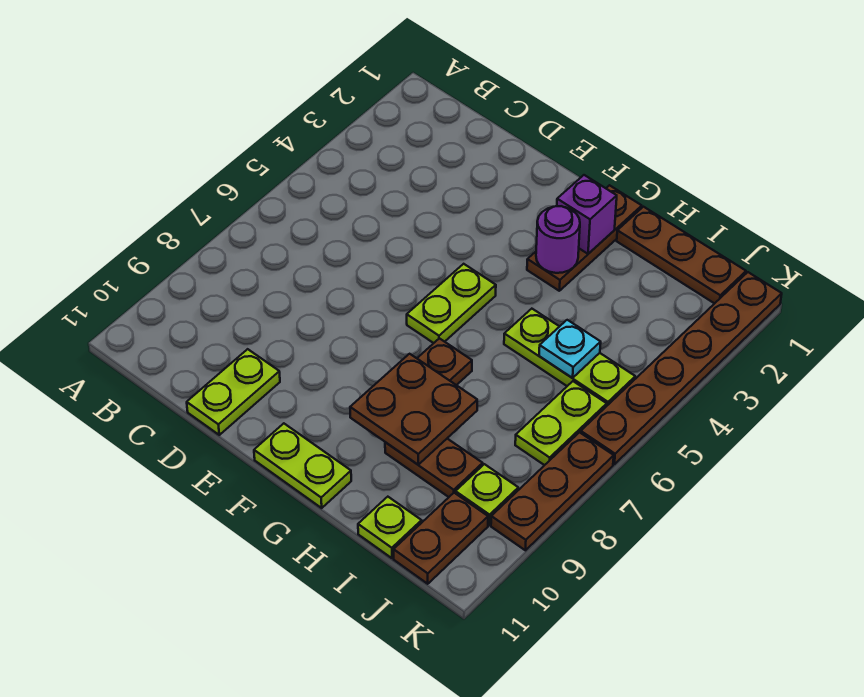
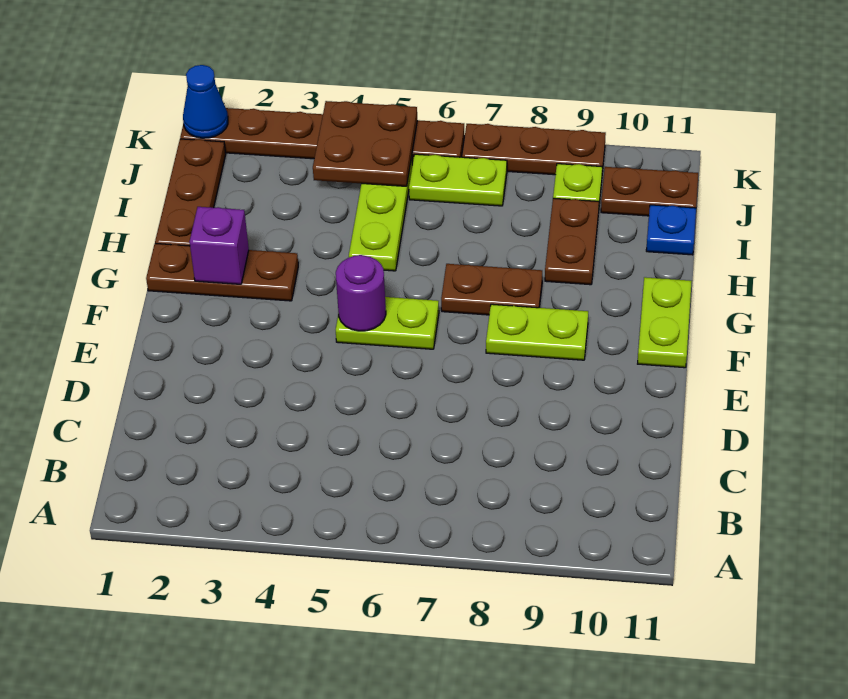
lime plate D10:D11 level 1 -> lime plate F8:F9 level 1
purple round brick G3 level 2 -> purple round brick F5 level 2
brown plate G8:H9 level 2 -> brown plate J4:K5 level 2
cyan plate I5 level 2 -> none
lime plate I11 level 1 -> blue plate I11 level 1
none -> blue cone K1 level 2

